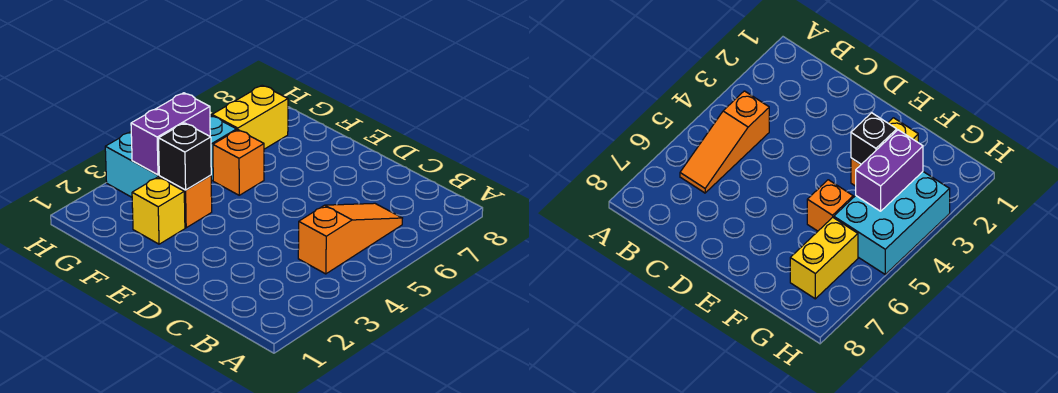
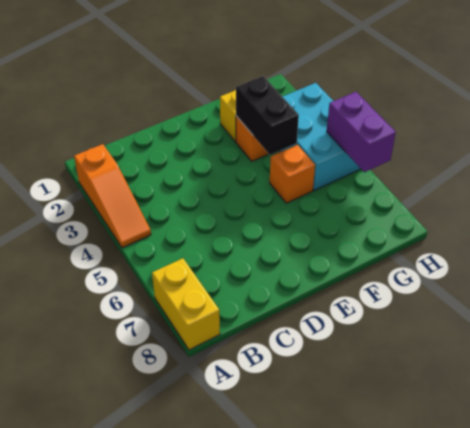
orange slope B4:B6 level 1 top 4 -> orange slope A2:A4 level 1 top 2
black brick F3 level 2 -> black brick F3:F4 level 2
purple brick G3:G4 level 2 -> purple brick H5:H6 level 2
yellow brick G6:G7 level 1 -> yellow brick A7:A8 level 1

